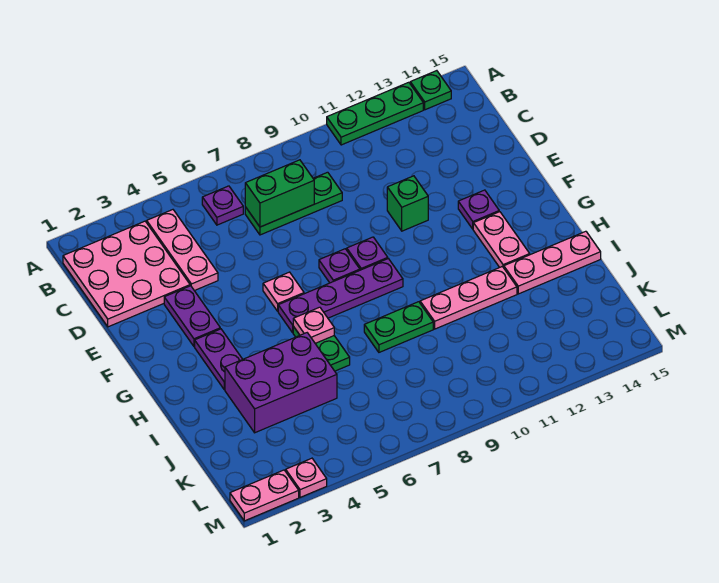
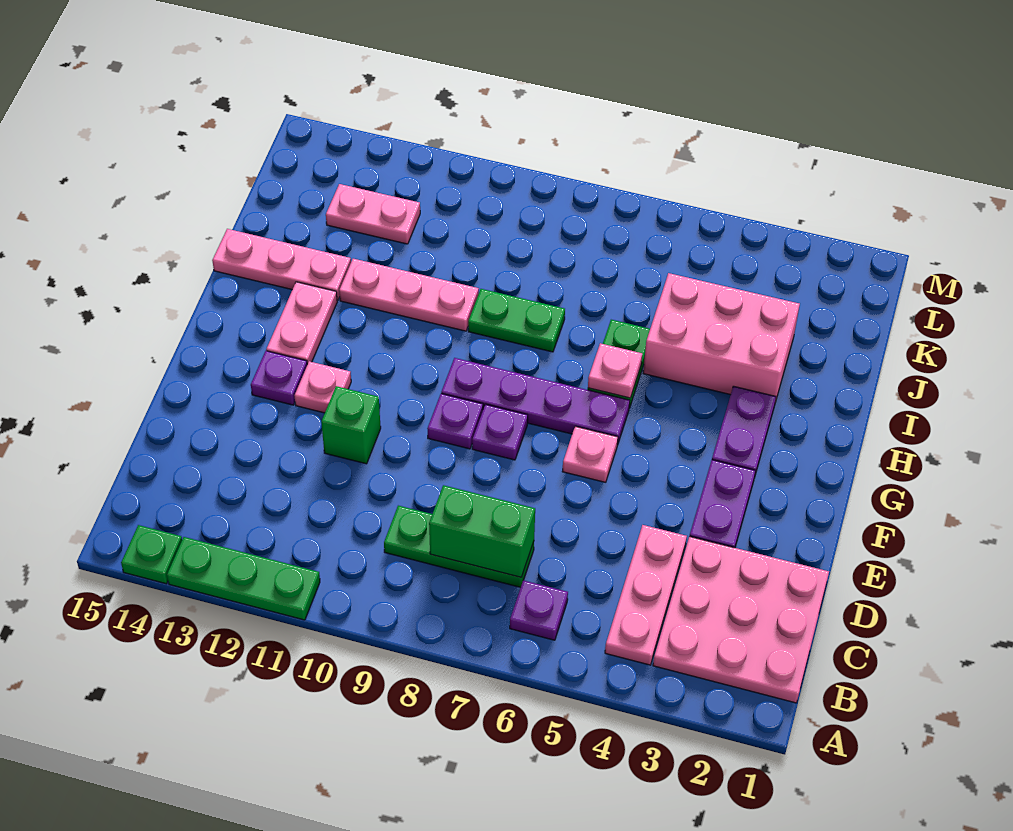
purple brick I3:J5 level 1 -> pink brick I3:J5 level 1
pink plate M1:M2 level 1 -> pink plate K12:K13 level 1
pink plate M3 level 1 -> pink plate F12 level 1

